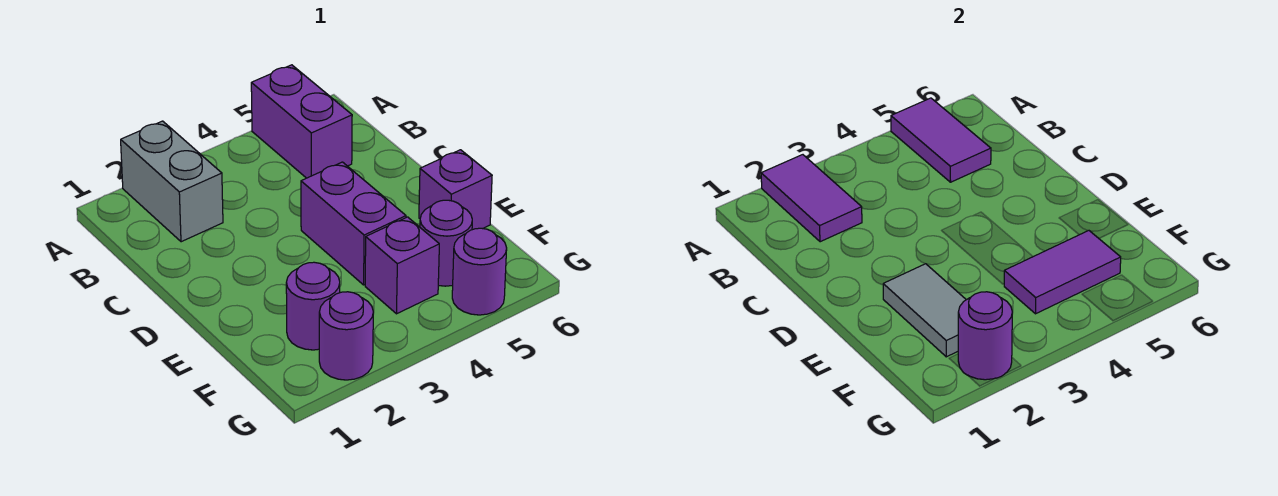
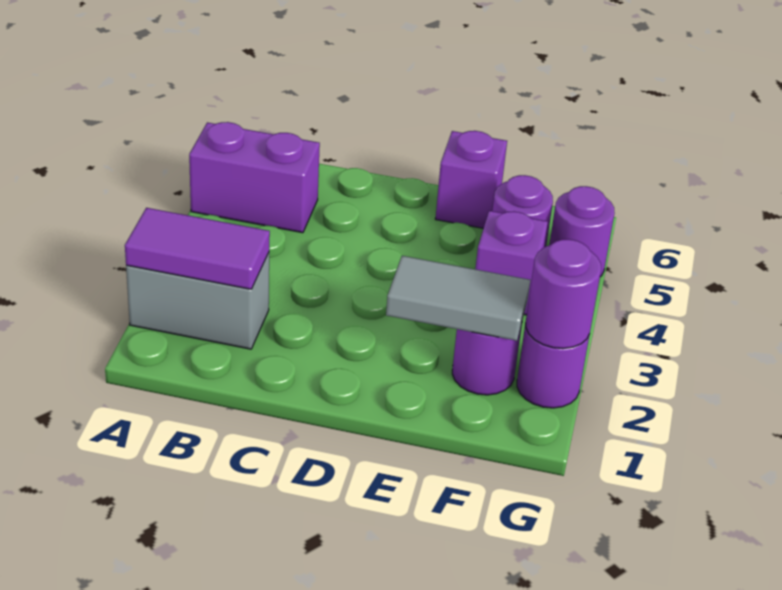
purple tile A5:B5 level 2 -> none
purple brick D4:E4 level 1 -> none
purple tile F4:F5 level 2 -> none

